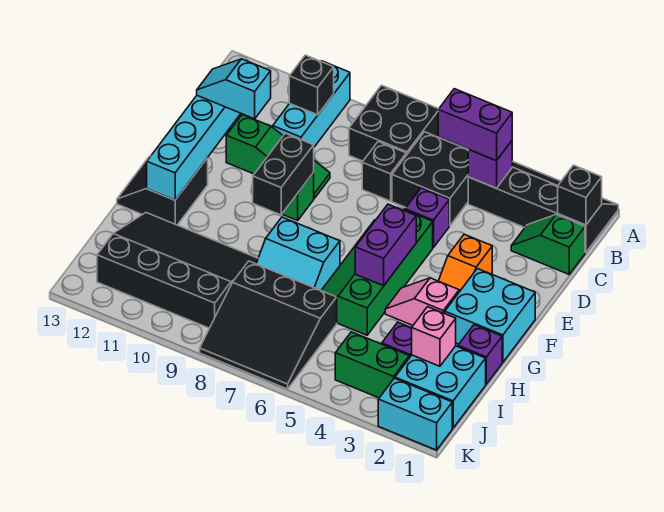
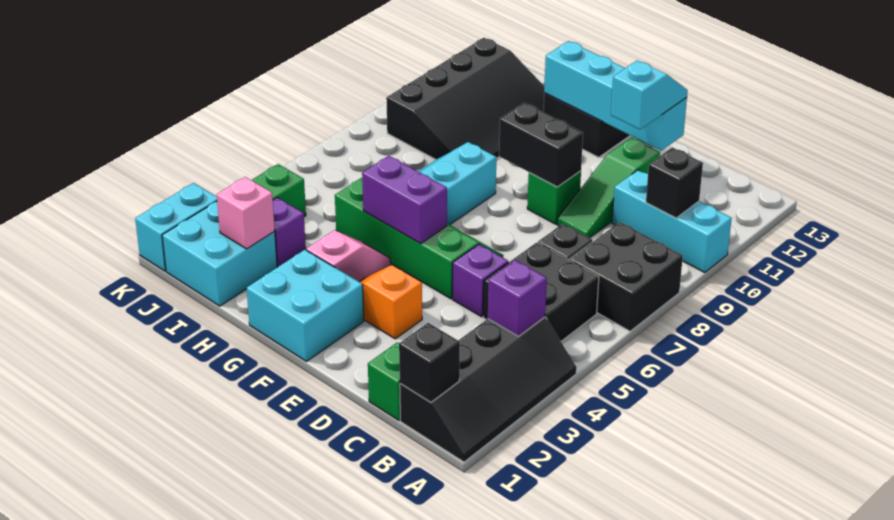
purple brick B4:B5 level 3 -> none
purple brick H1 level 1 -> none
black slope I6:K8 level 1 top I -> none

